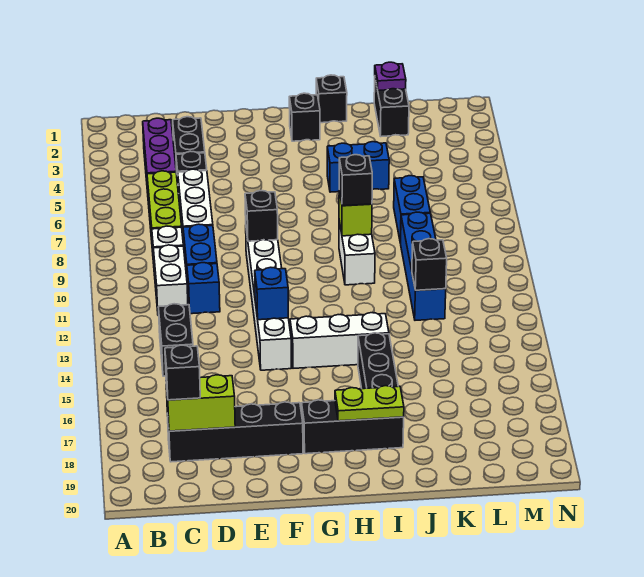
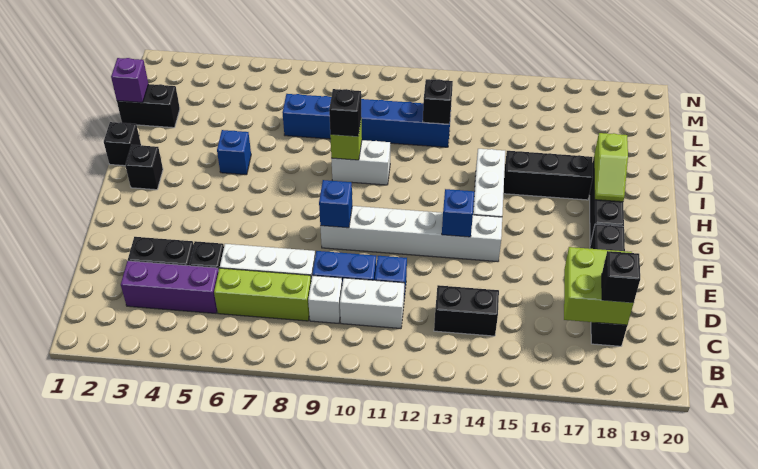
lime brick C18:D18 level 2 -> lime brick C17:D18 level 2
black brick F9 level 2 -> blue brick F9 level 2
lime plate H18:I18 level 2 -> lime slope H18:I18 level 2 top I
blue brick I5:J5 level 1 -> blue brick I5 level 1
purple plate K1 level 2 -> purple brick K1 level 2

